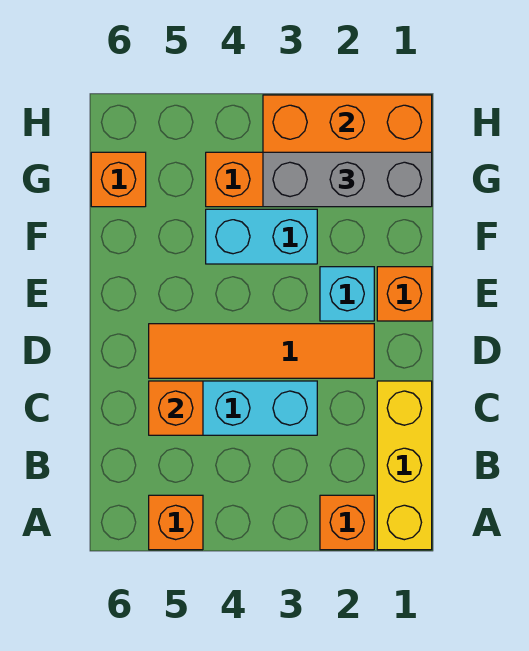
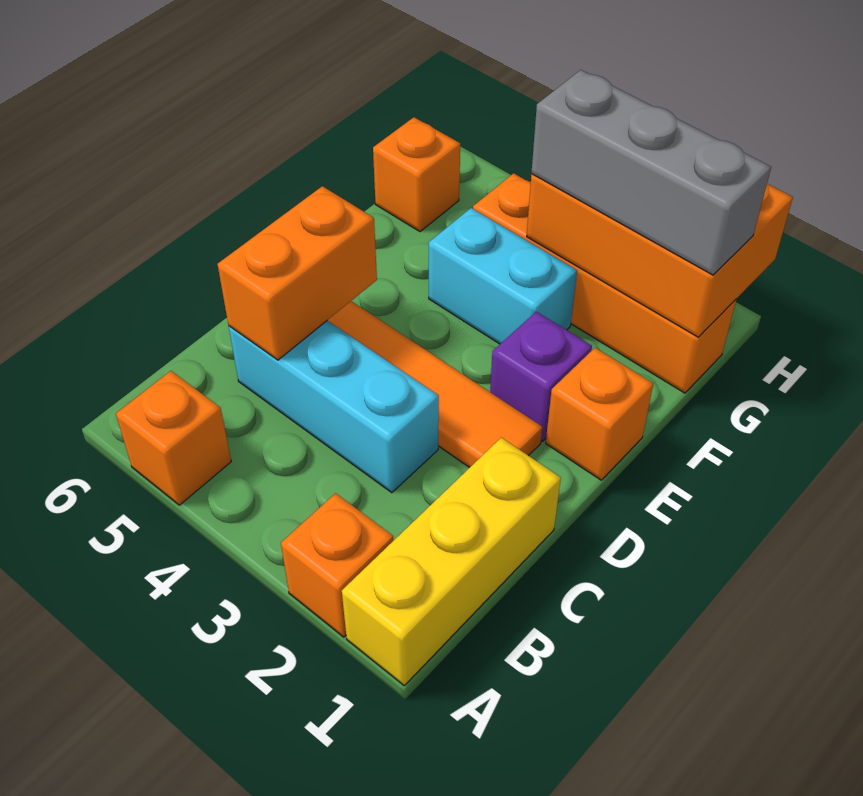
orange brick C5 level 2 -> orange brick C5:D5 level 2
cyan brick E2 level 1 -> purple brick E2 level 1

